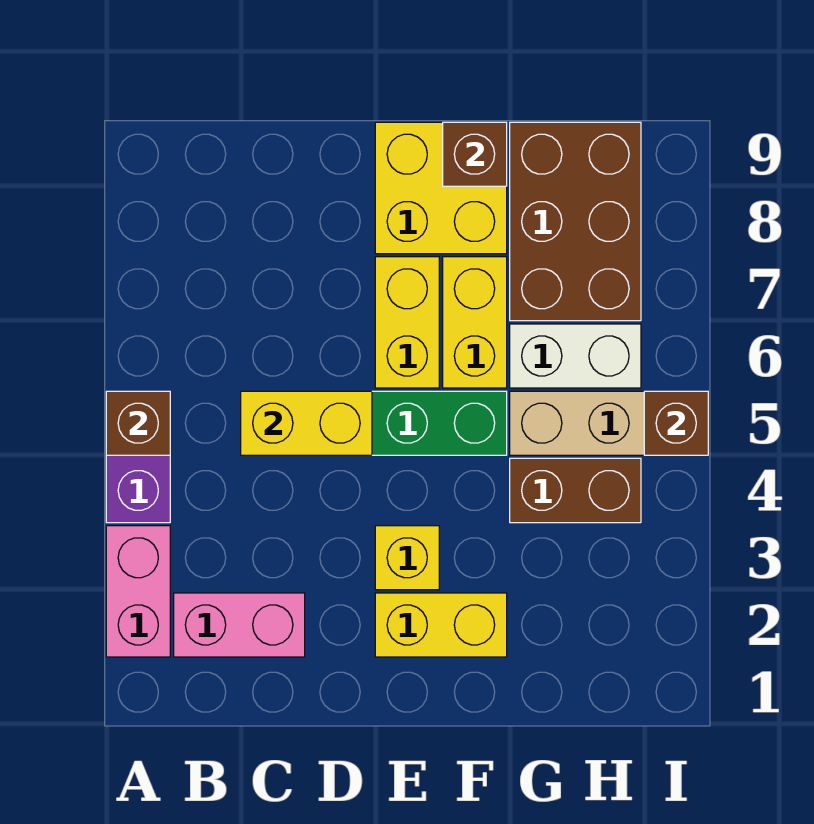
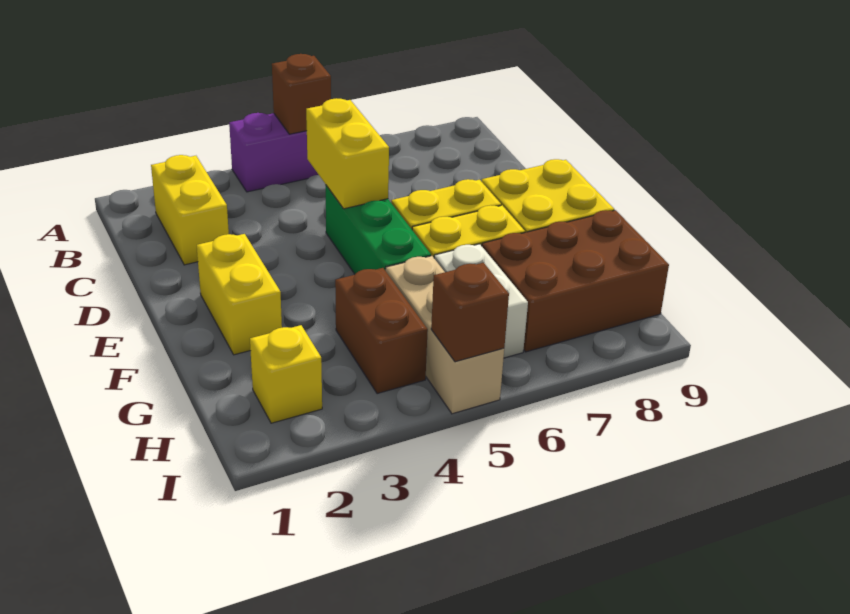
pink brick A2:A3 level 1 -> none
pink brick B2:C2 level 1 -> yellow brick B2:C2 level 1
yellow brick E3 level 1 -> yellow brick H2 level 1
brown brick F9 level 2 -> none

